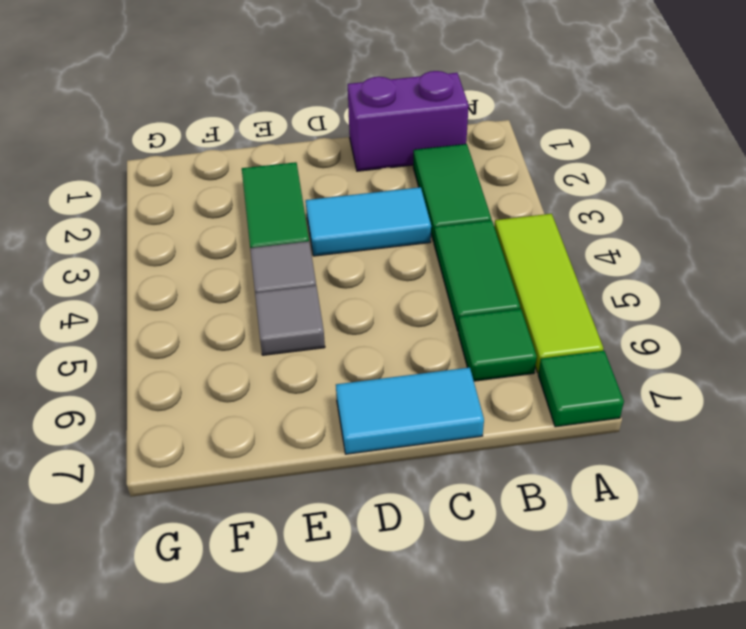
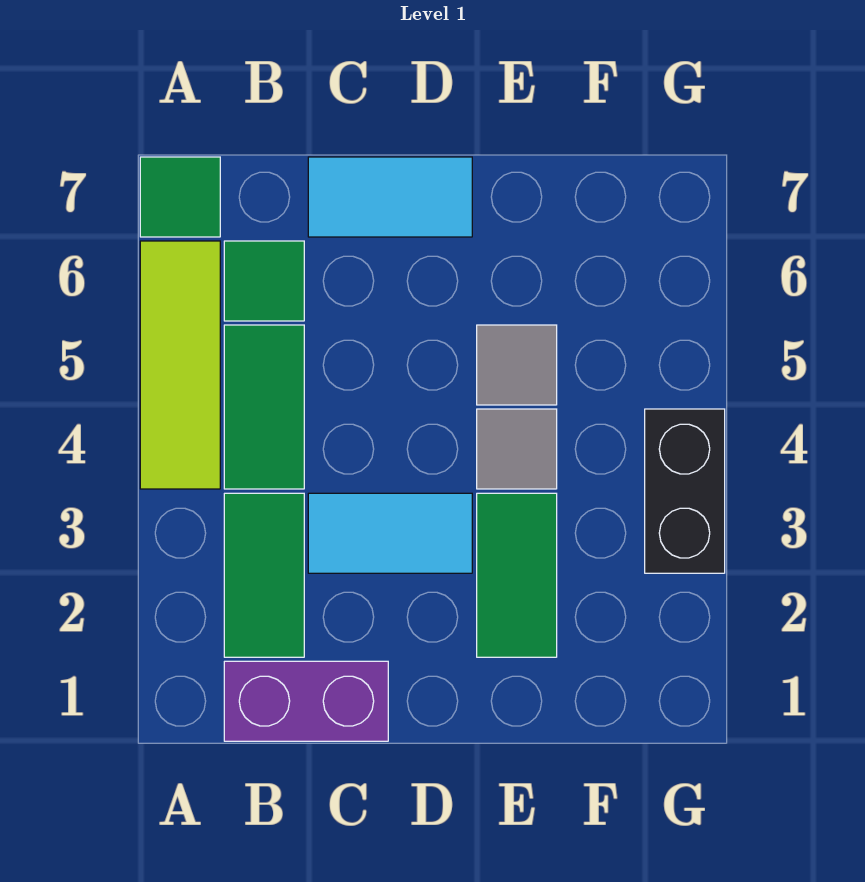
none -> black brick G3:G4 level 1

